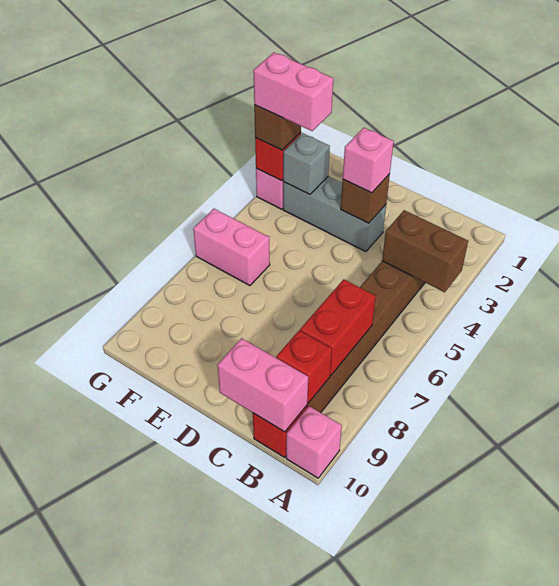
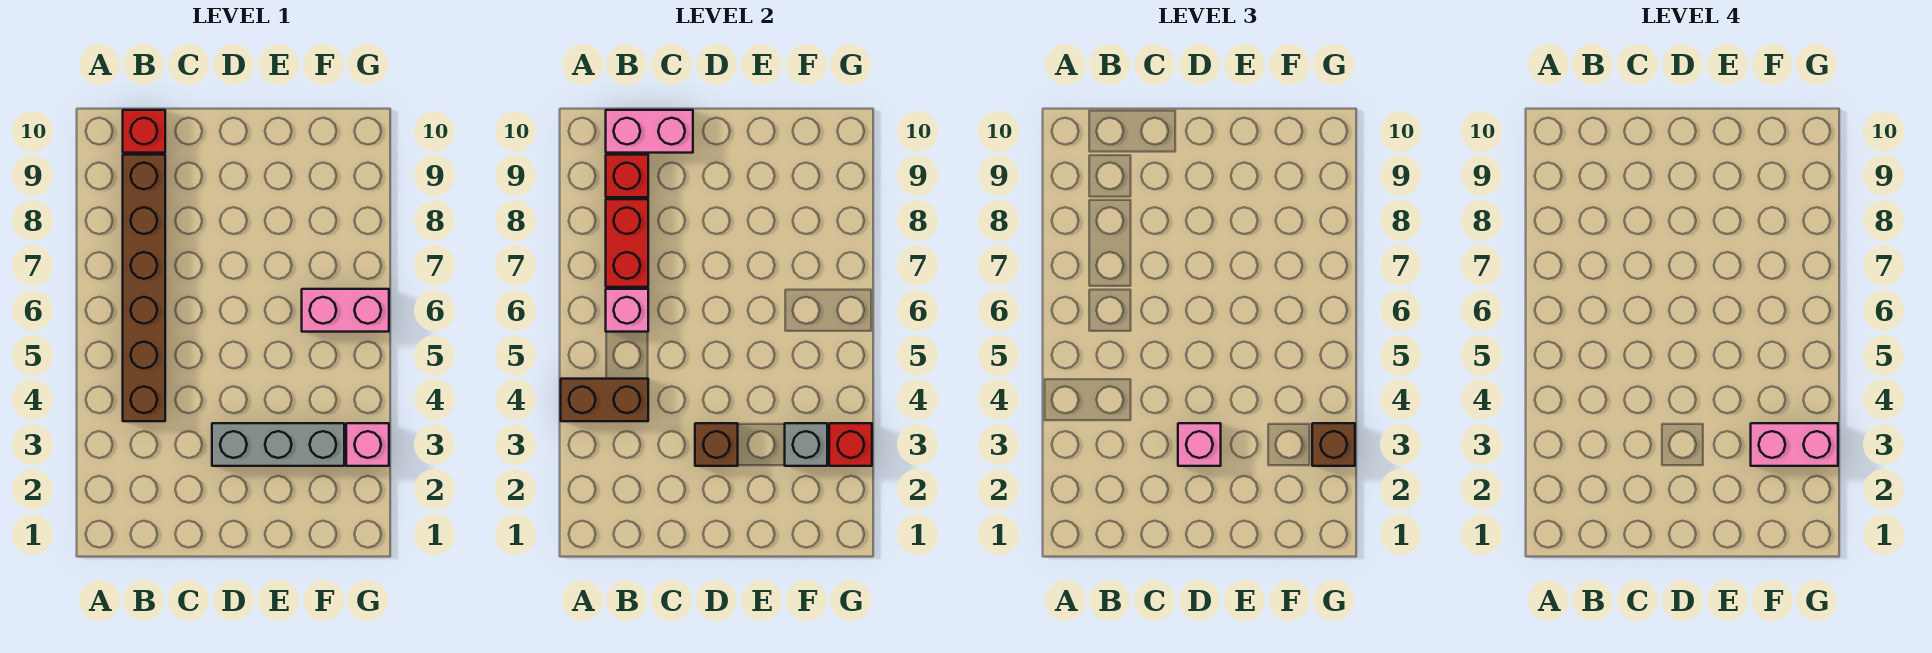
pink brick A10 level 1 -> pink brick B6 level 2

